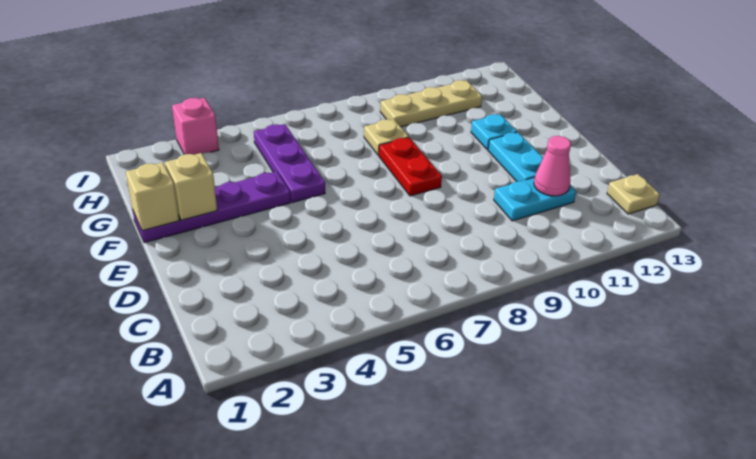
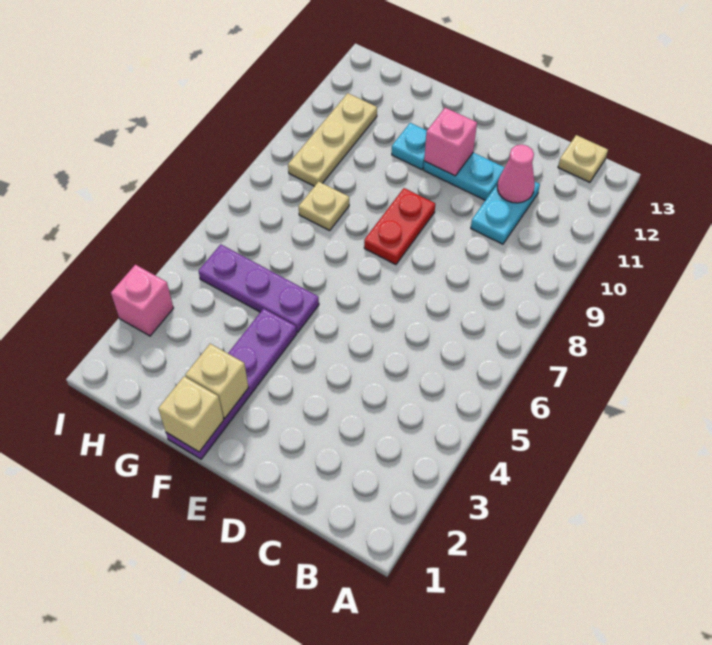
red plate E8:F8 level 1 -> red plate E8:E9 level 1
none -> pink brick E11 level 2

